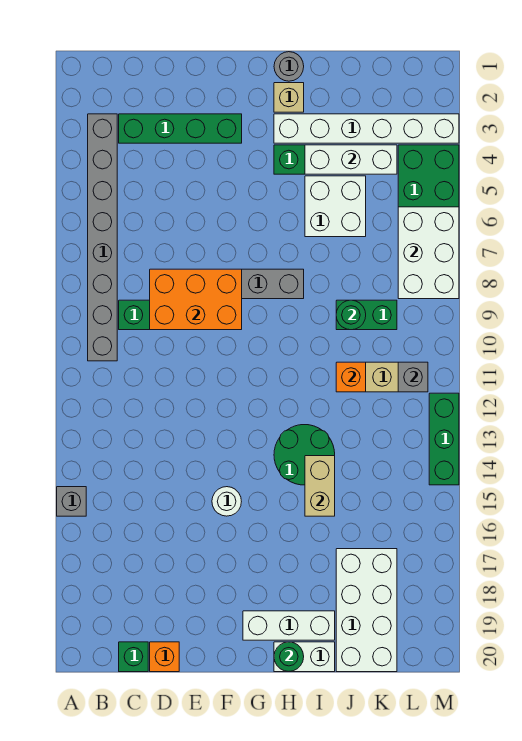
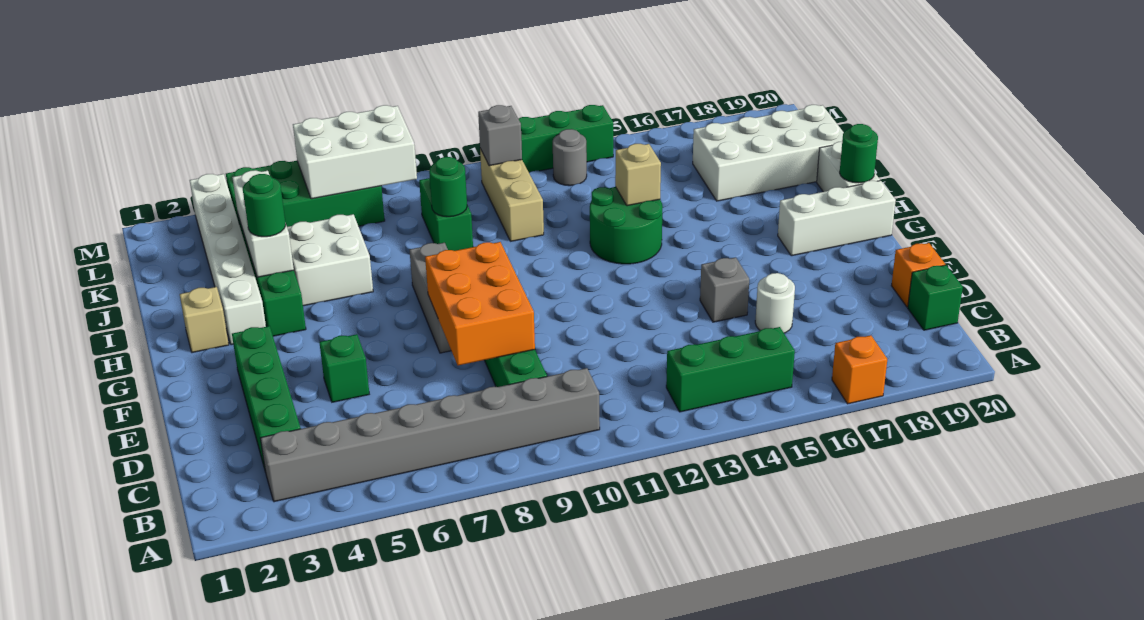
grey brick A15 level 1 -> grey brick E15 level 1
none -> green brick B13:B15 level 1
none -> green brick E5 level 1
white round brick F15 level 1 -> white round brick D16 level 1
white brick G19:I19 level 1 -> white brick G18:G20 level 1
grey round brick H1 level 1 -> grey round brick L13 level 1
none -> green round brick I4 level 3
tan brick I14:I15 level 2 -> tan brick I14 level 2
orange brick J11 level 2 -> orange brick A17 level 1

